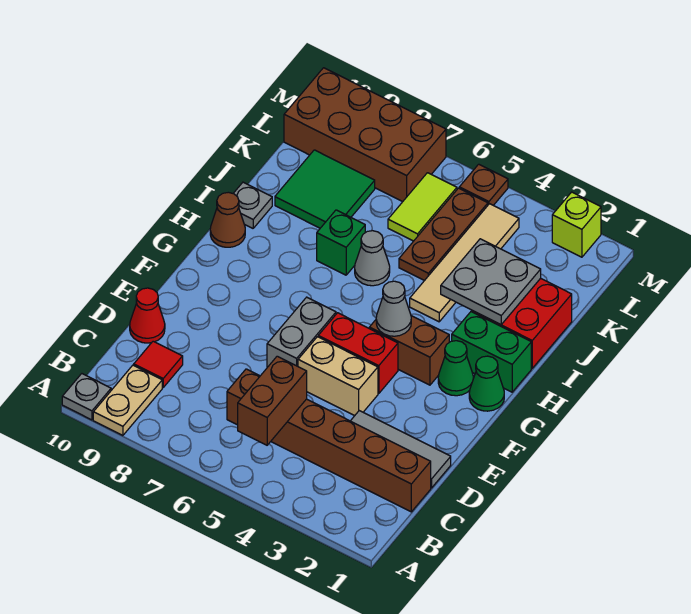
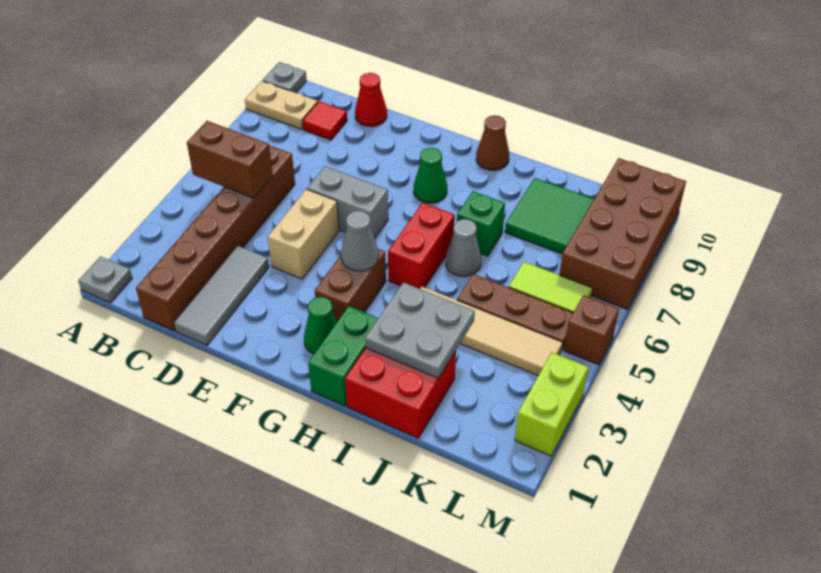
red brick F4:F5 level 1 -> red brick H5:H6 level 1
green cone G1 level 1 -> green cone G8 level 1
grey plate I10 level 1 -> grey plate A1 level 1
lime brick M2 level 1 -> lime brick M2:M3 level 1
brown plate M5 level 1 -> brown brick M5 level 1

